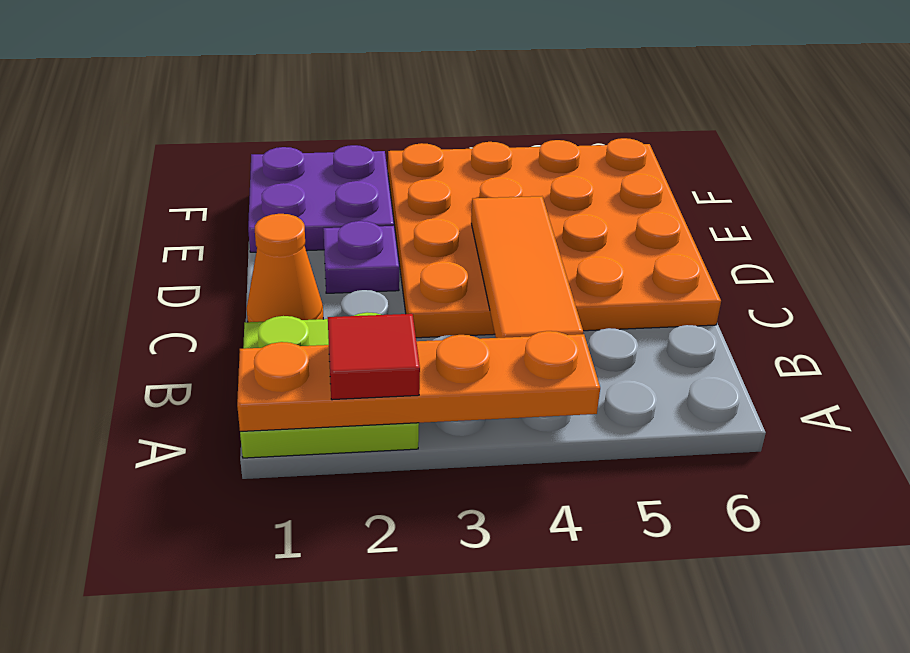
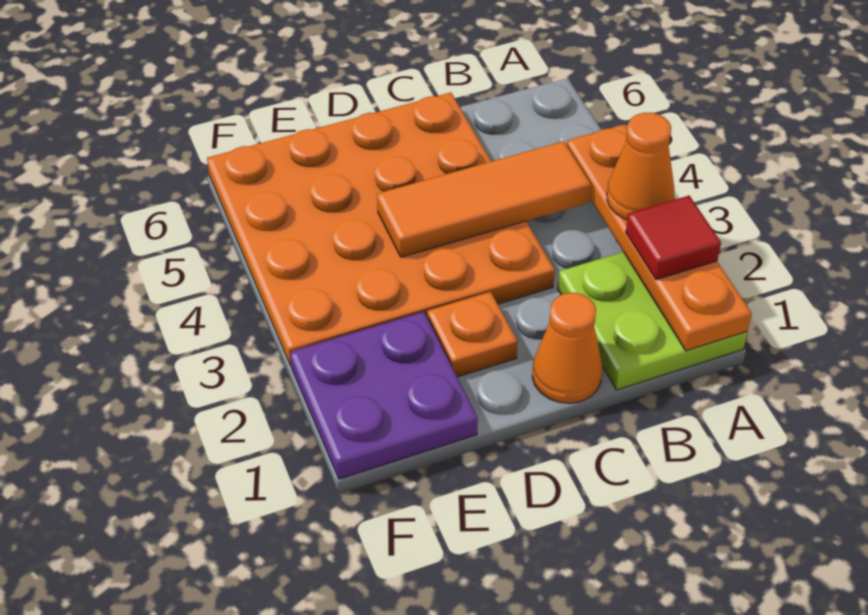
none -> orange cone A3 level 3
purple plate D2 level 1 -> orange plate D2 level 1

